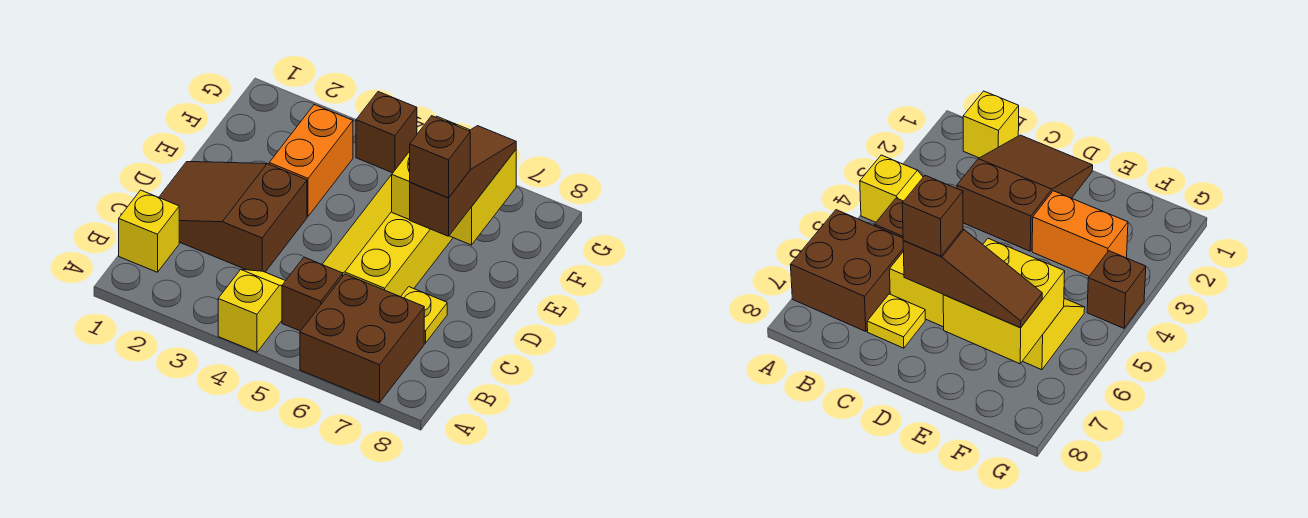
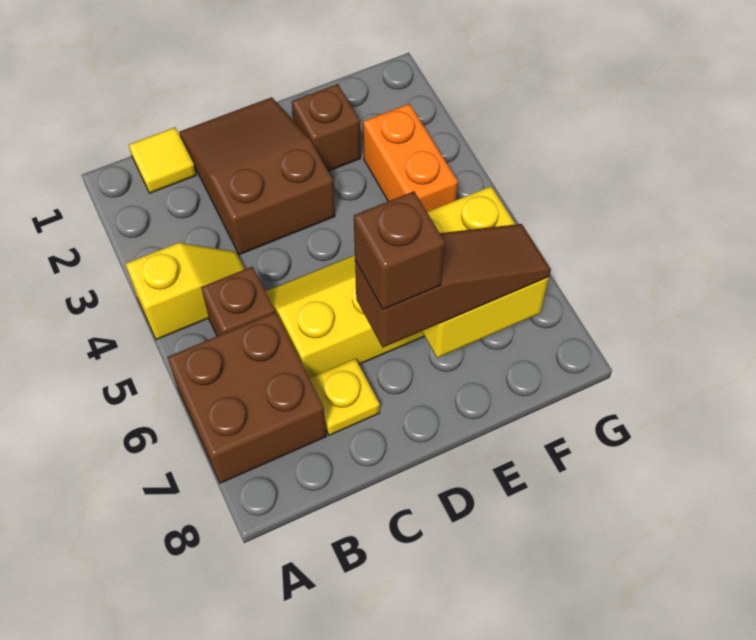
yellow brick B1 level 1 -> yellow tile B1 level 1
orange brick E3:F3 level 1 -> orange brick F3:F4 level 1
brown brick G4 level 1 -> brown brick E2 level 1

